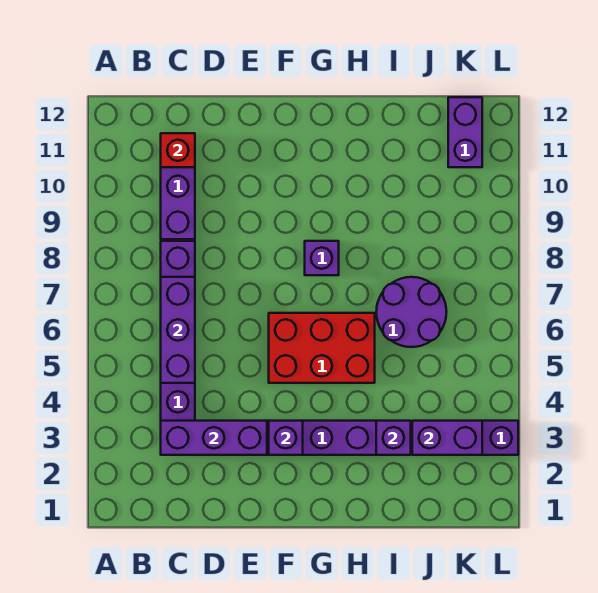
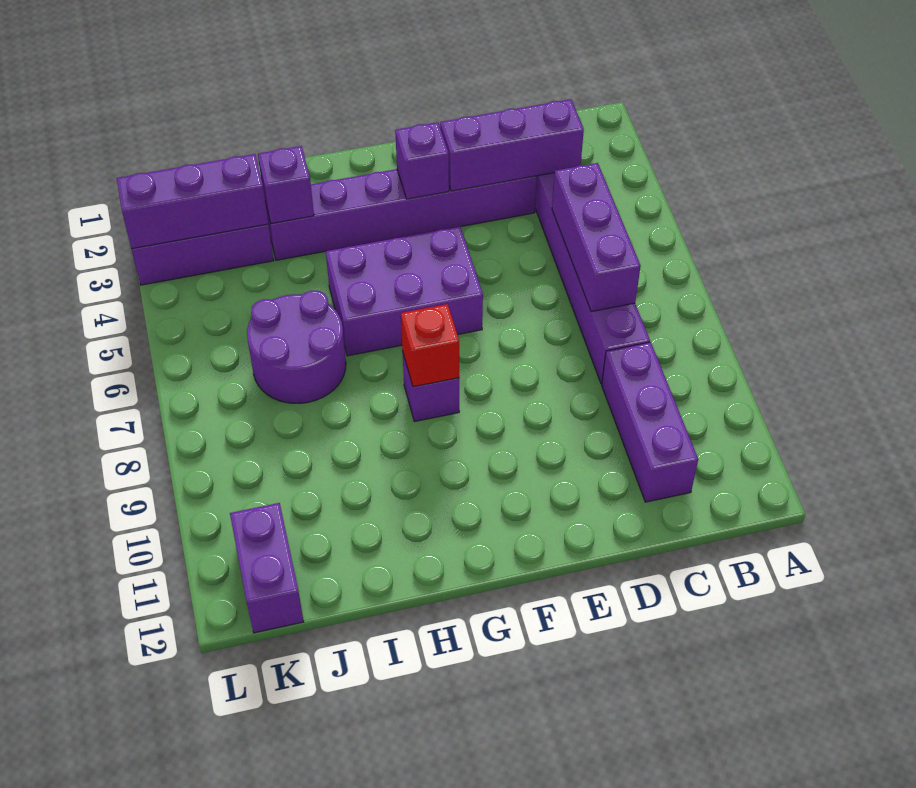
red brick C11 level 2 -> red brick G8 level 2
red brick F5:H6 level 1 -> purple brick F5:H6 level 1
purple brick J3:K3 level 2 -> purple brick J3:L3 level 2

